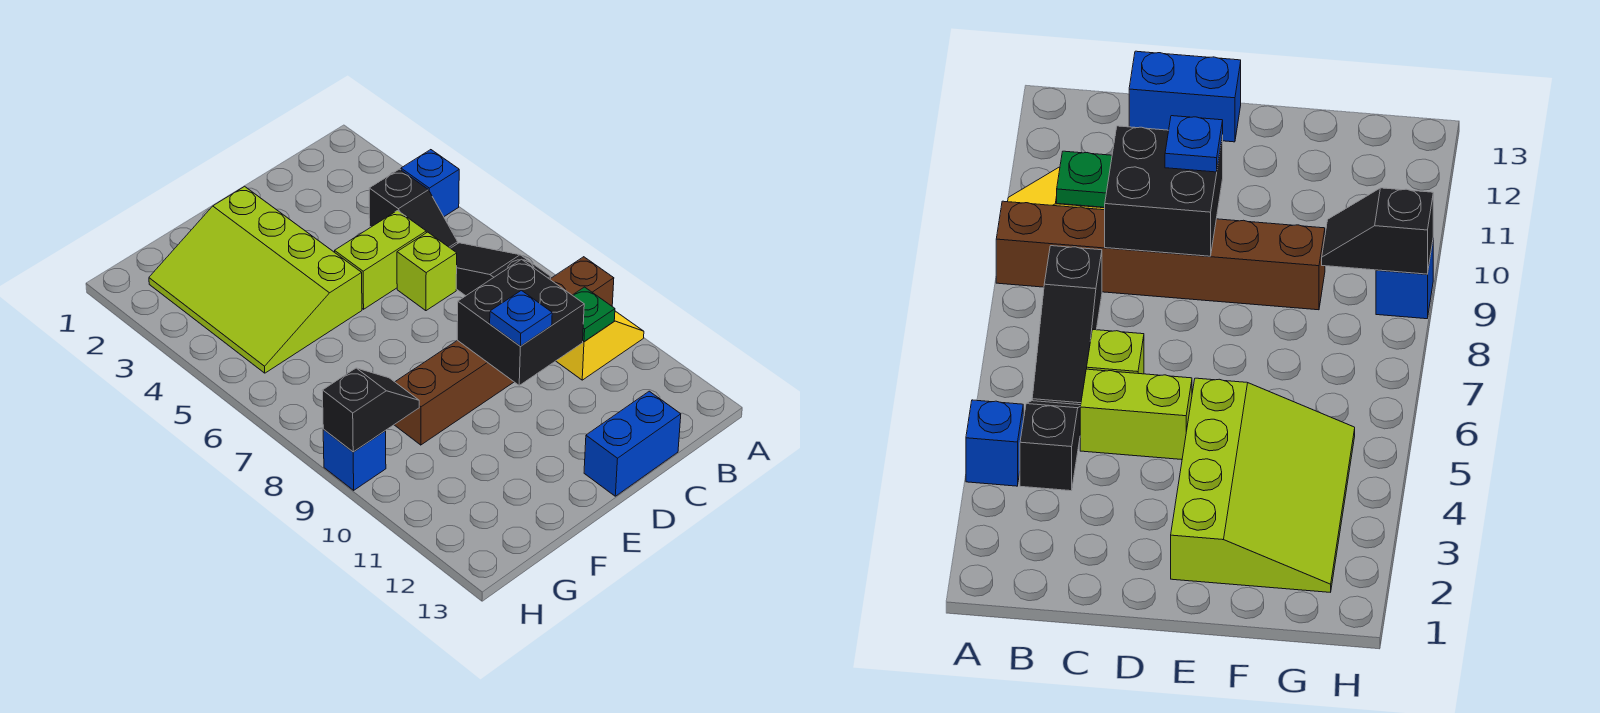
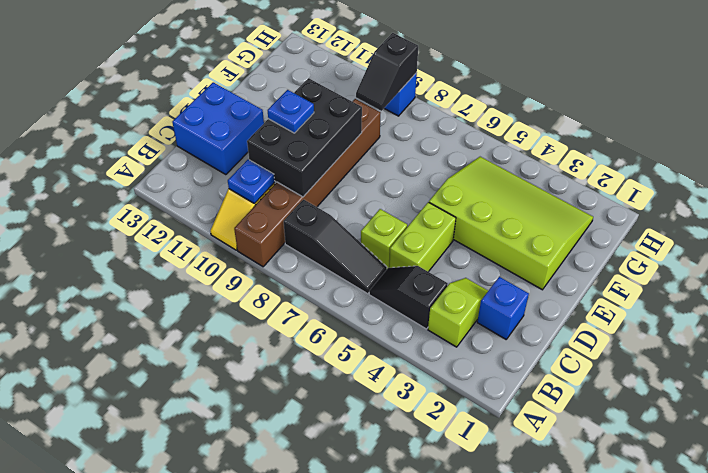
blue brick A4 level 1 -> blue brick C2 level 1
none -> lime slope B3:C3 level 1 top B
green plate B10 level 2 -> blue plate B10 level 2
black brick C9:D10 level 2 -> black brick C9:E10 level 2
blue brick C13:D13 level 1 -> blue brick C12:D13 level 1

